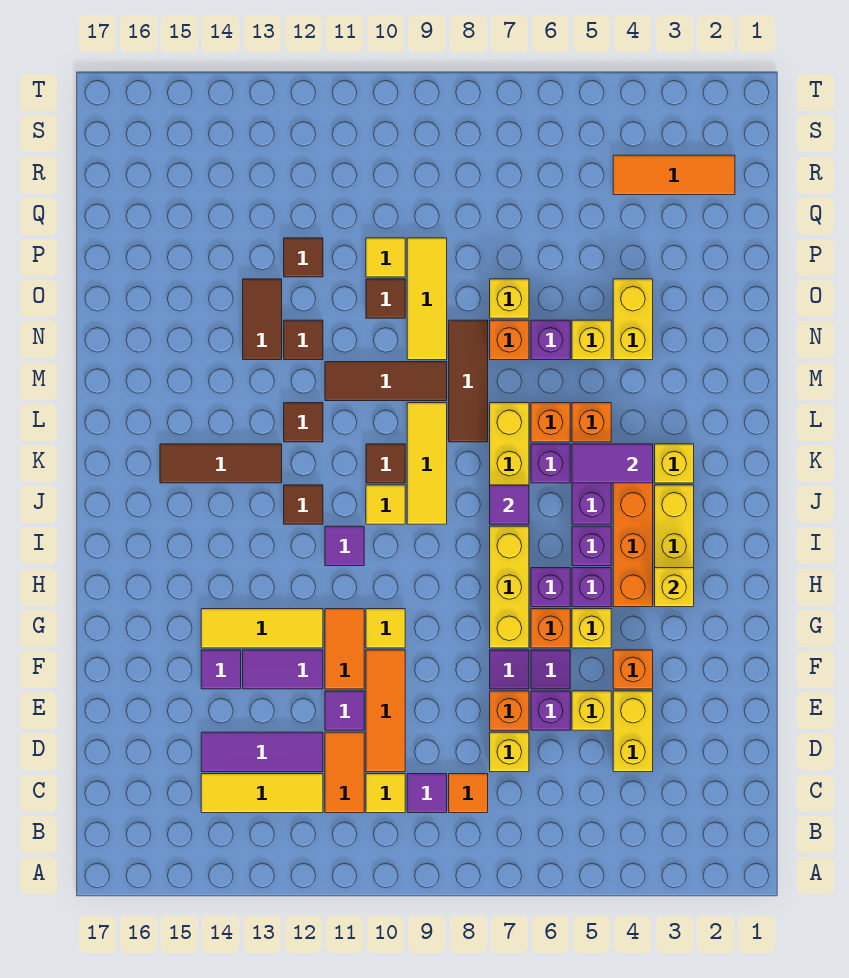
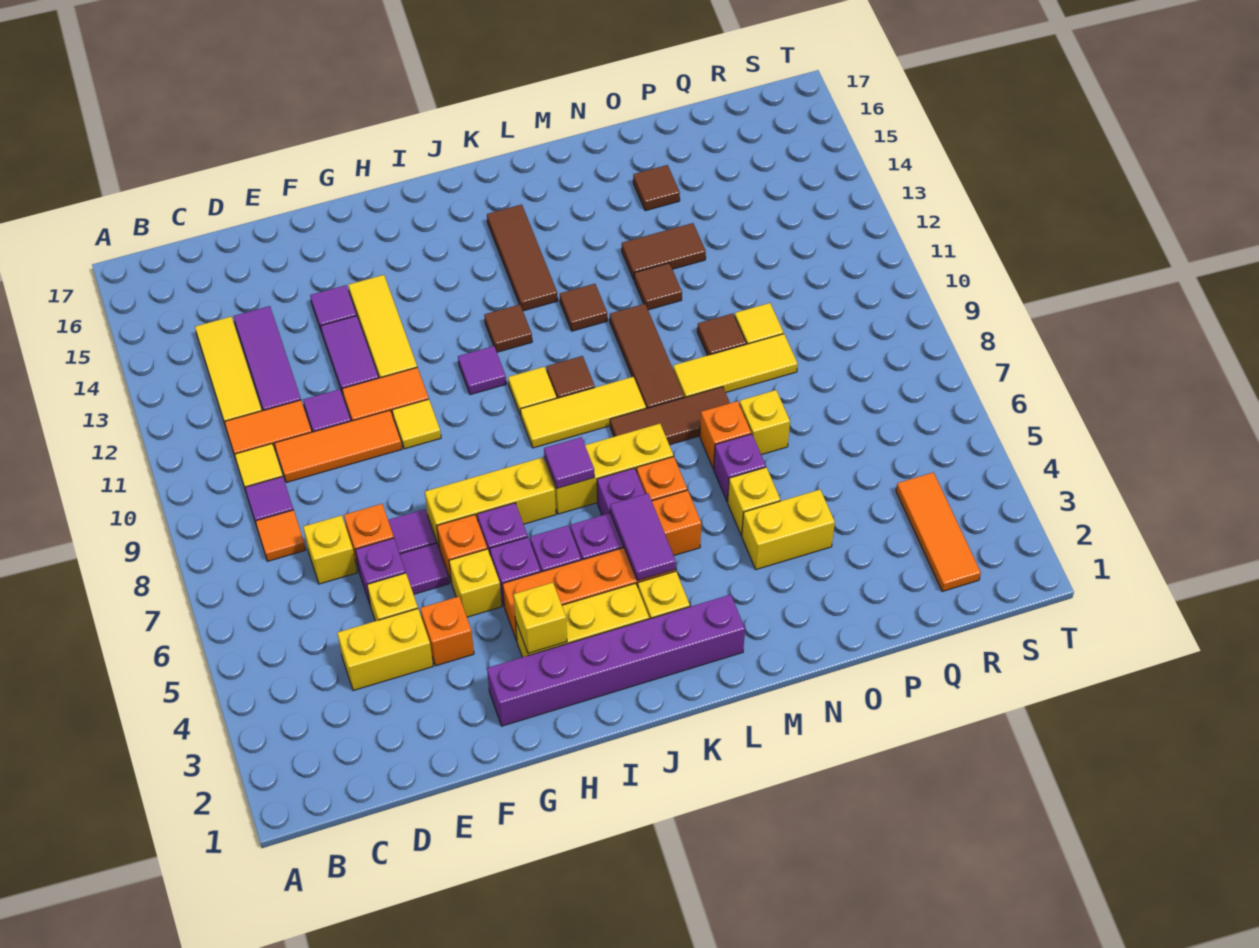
none -> purple brick G2:L2 level 1
brown tile P12 level 1 -> brown tile O15 level 1

